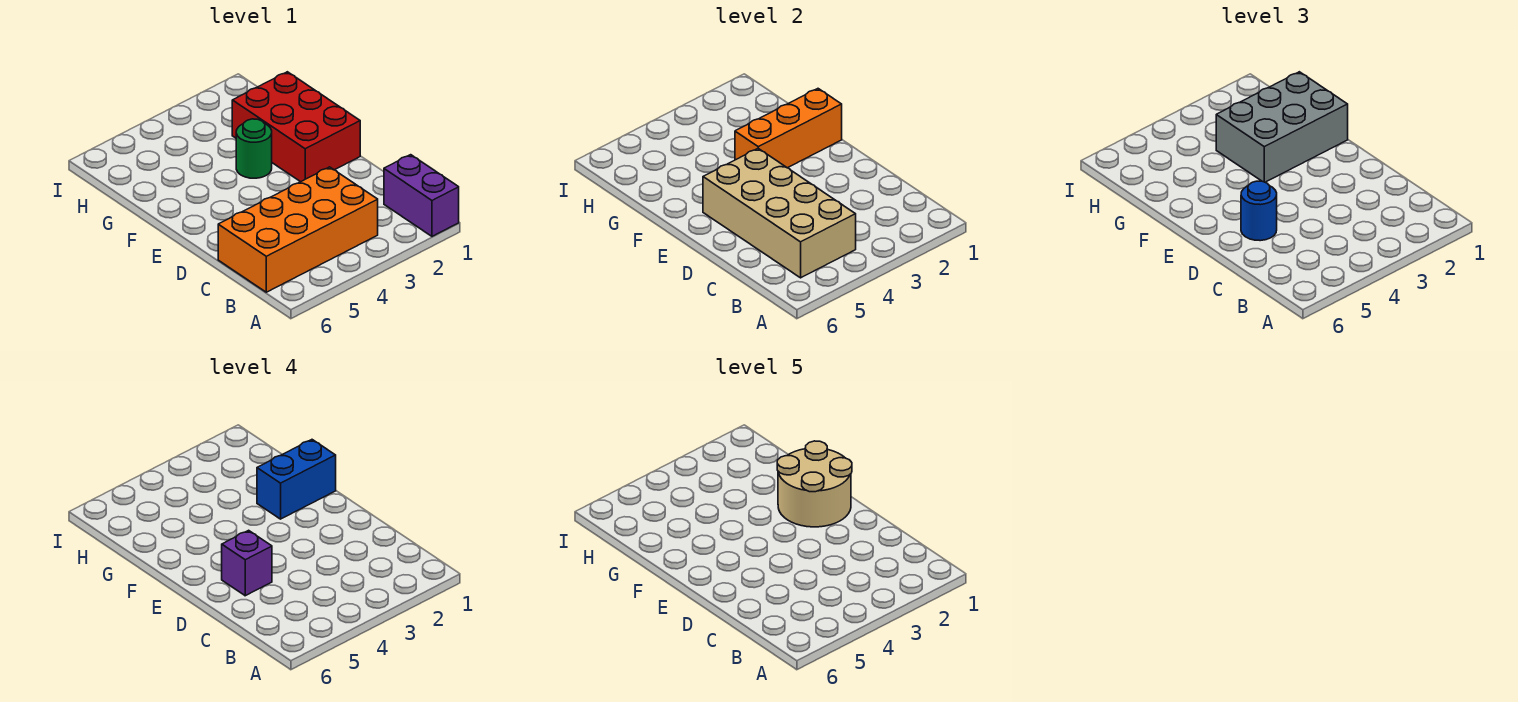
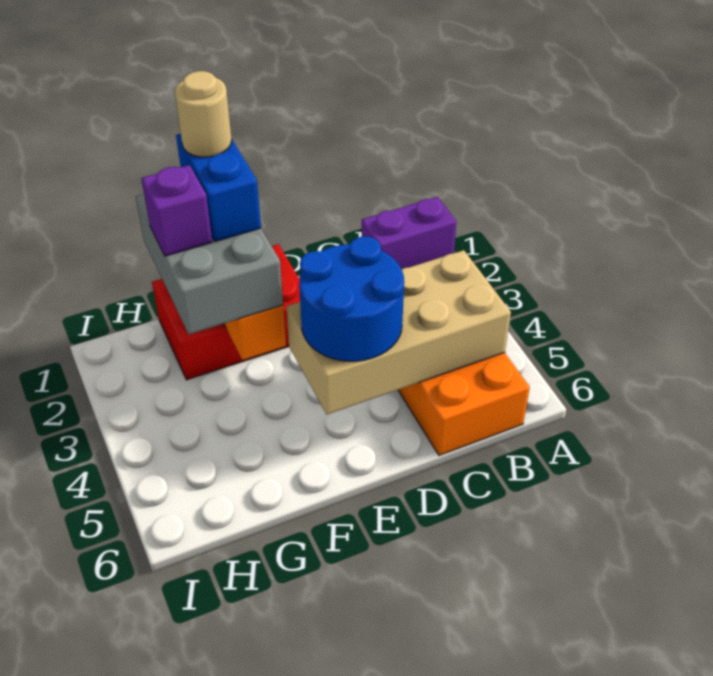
blue round brick D5 level 3 -> blue round brick D4:E5 level 3
purple brick D5 level 4 -> purple brick G2 level 4
tan round brick E1:F2 level 5 -> tan round brick F1 level 5
green round brick F3 level 1 -> none

